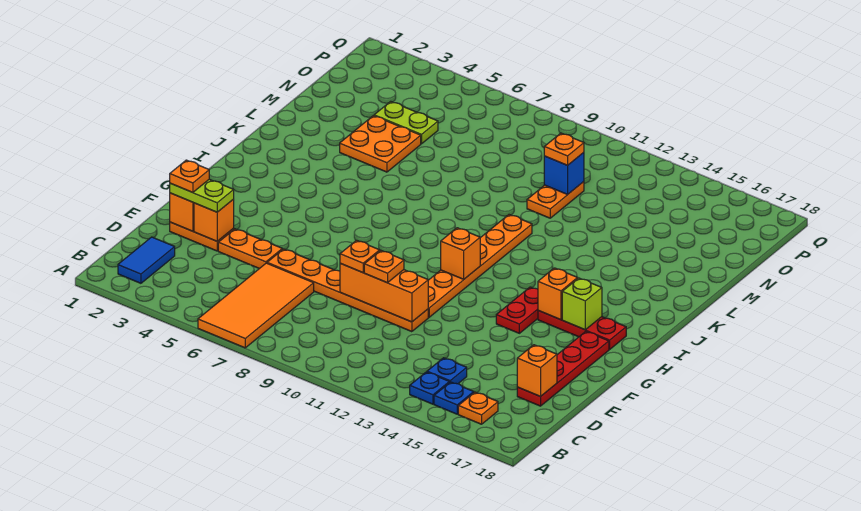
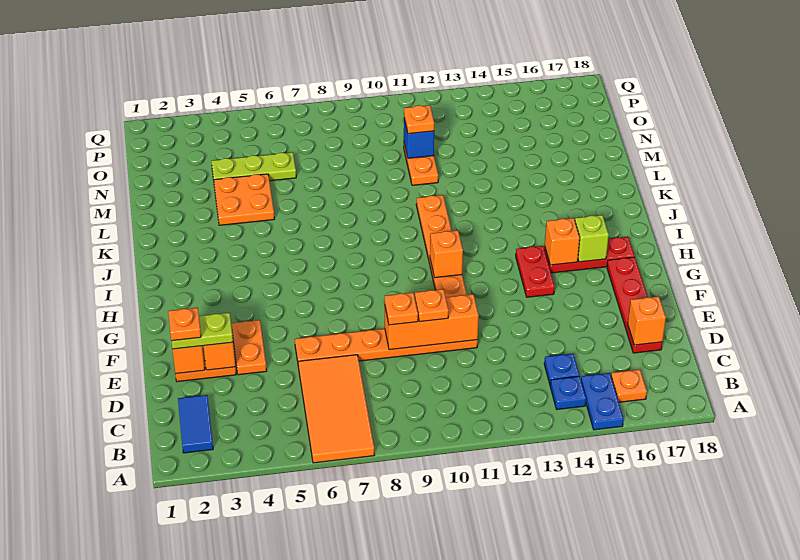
blue plate B15 level 1 -> blue plate A15:B15 level 1
orange plate E4:E5 level 1 -> orange plate E4:F4 level 1
lime plate N4:N5 level 1 -> lime plate N4:N6 level 1

